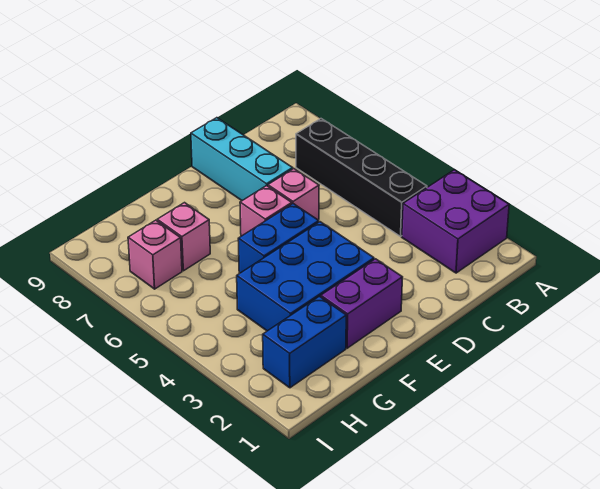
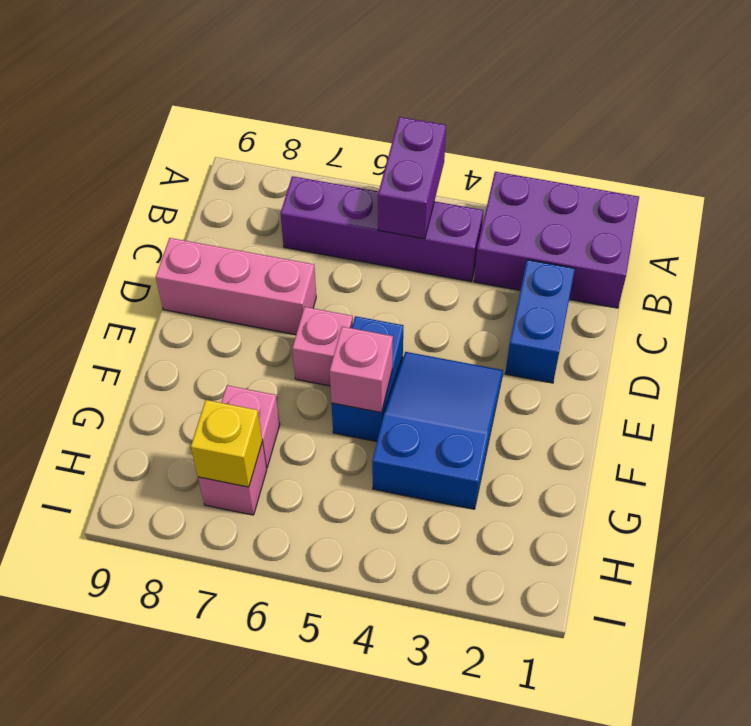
purple brick A2:B3 level 1 -> purple brick A1:B3 level 1
black brick B4:B7 level 1 -> purple brick B4:B7 level 1
pink brick D6 level 1 -> pink brick F5 level 2
cyan brick D7:D9 level 1 -> pink brick D7:D9 level 1
purple brick E2:F2 level 1 -> purple brick A5:B5 level 2
blue brick E3:G4 level 1 -> blue slope E3:G4 level 1 top G
blue brick G2:H2 level 1 -> blue brick C2:D2 level 1
none -> yellow brick H7 level 2

